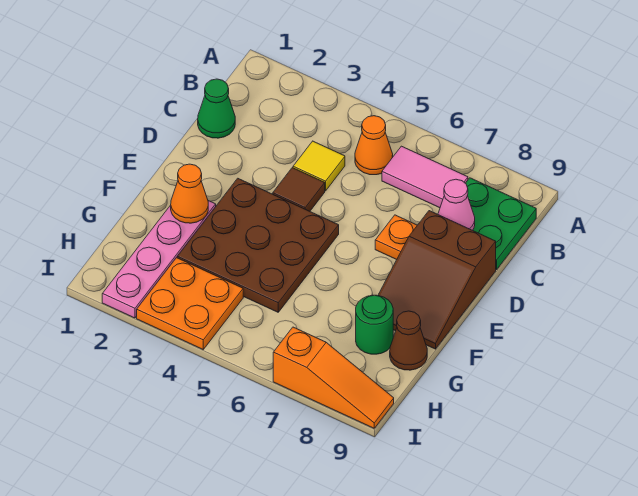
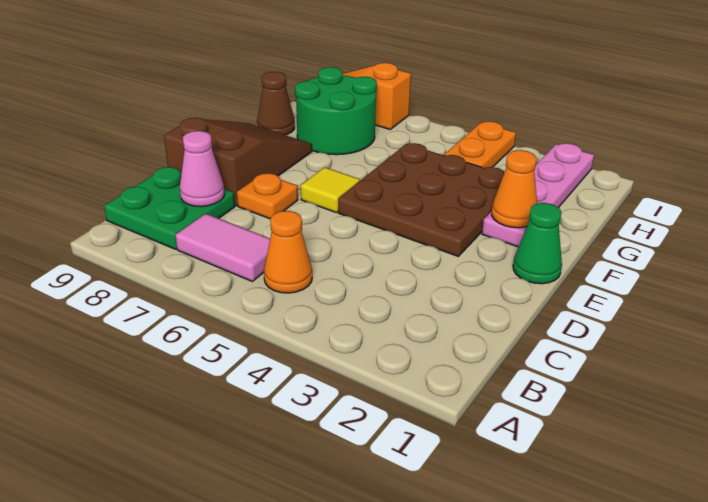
green cone C1 level 1 -> green cone E1 level 1
yellow tile C4 level 1 -> yellow tile E6 level 1
brown tile D4 level 1 -> none
green round brick G8 level 1 -> green round brick G7:H8 level 1
orange plate H3:I4 level 1 -> orange plate H4:I4 level 1

